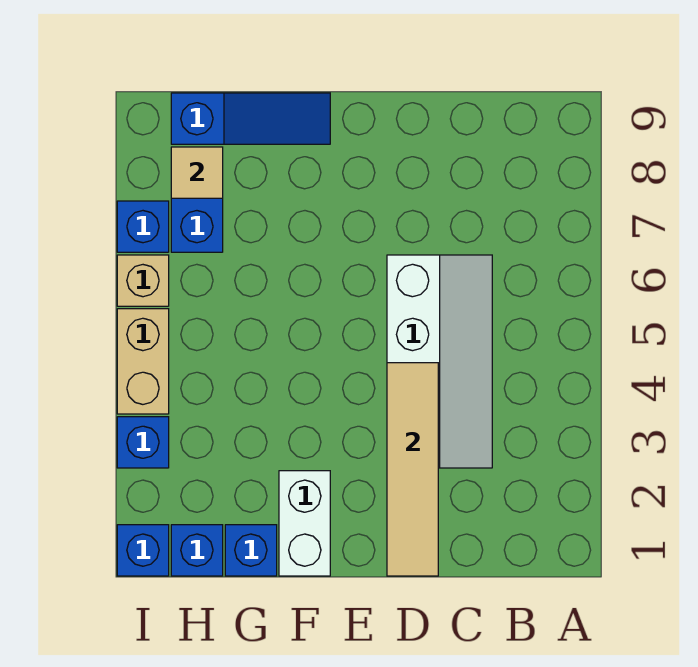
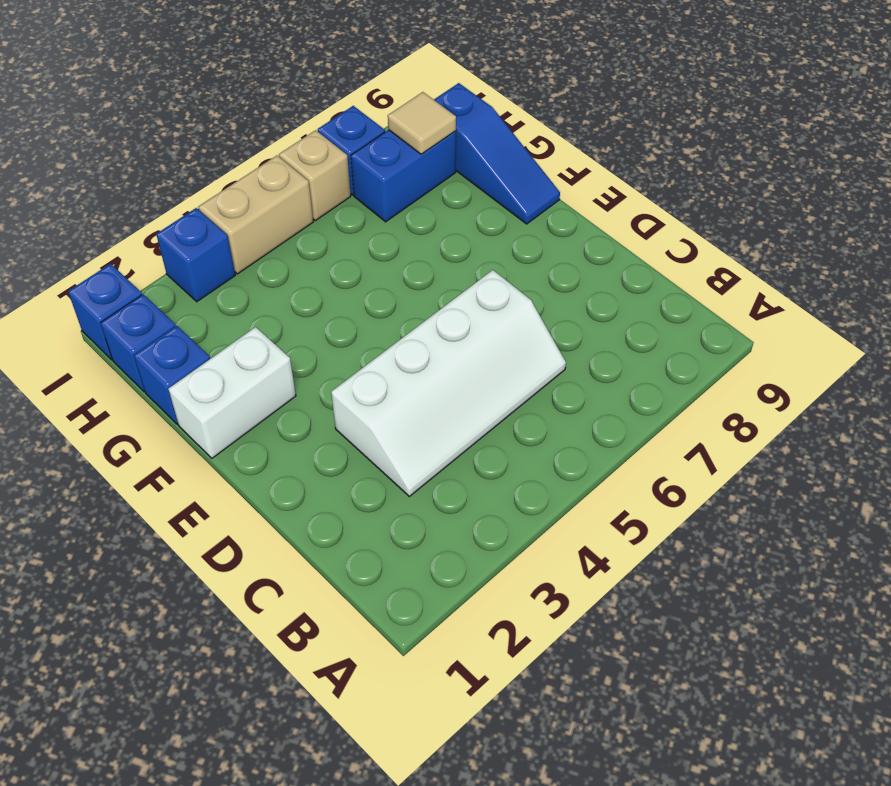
tan tile D1:D4 level 2 -> none

